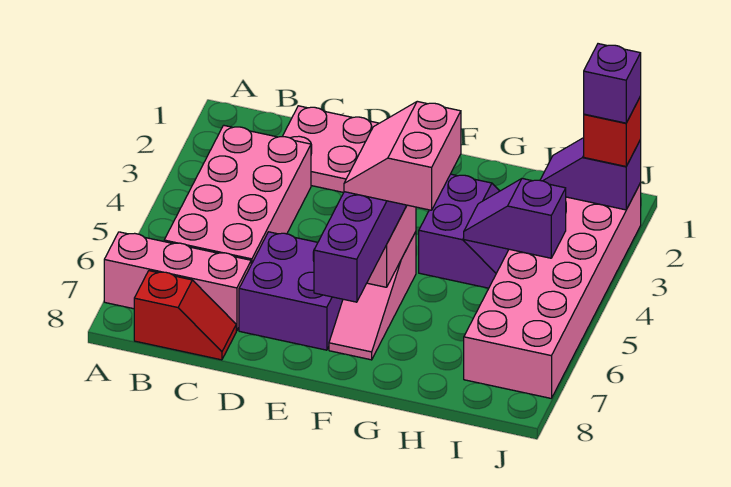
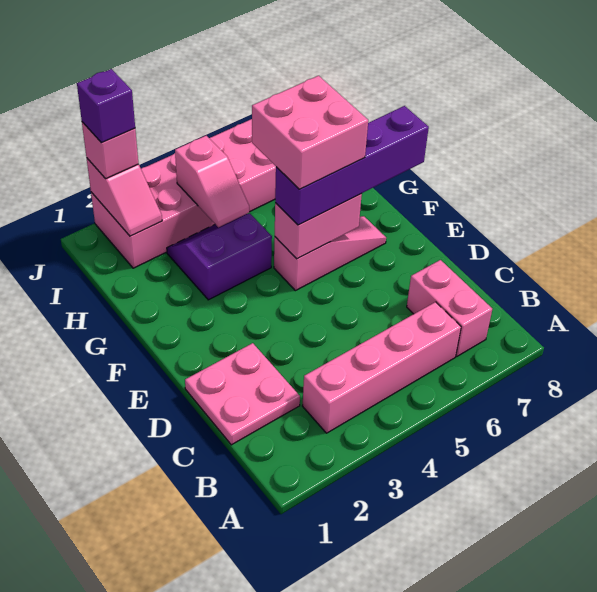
pink brick A7:C7 level 1 -> pink brick B7:C7 level 1
pink brick B3:C6 level 1 -> pink brick B3:B6 level 1
red slope B8:C8 level 1 top B -> none
purple brick D6:E7 level 1 -> none
pink slope F5:G6 level 4 top G -> pink brick F5:G6 level 4
purple slope H4:I4 level 2 top I -> pink slope H4:I4 level 2 top I
purple slope I2:J2 level 2 top J -> pink slope I2:J2 level 2 top J
red brick J2 level 3 -> pink brick J2 level 3

